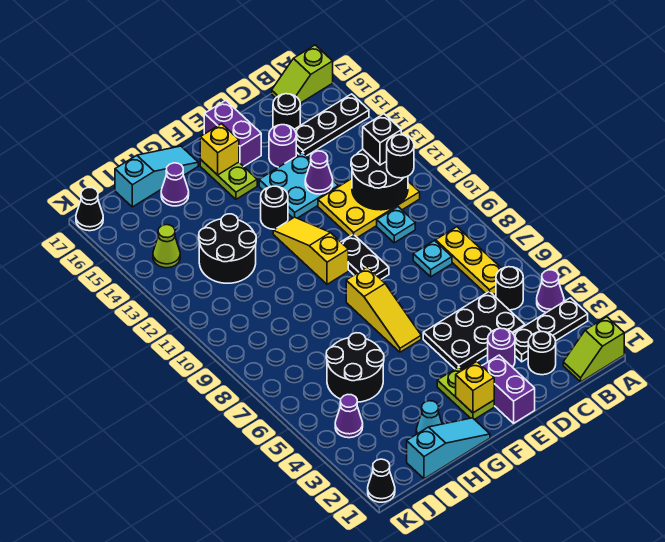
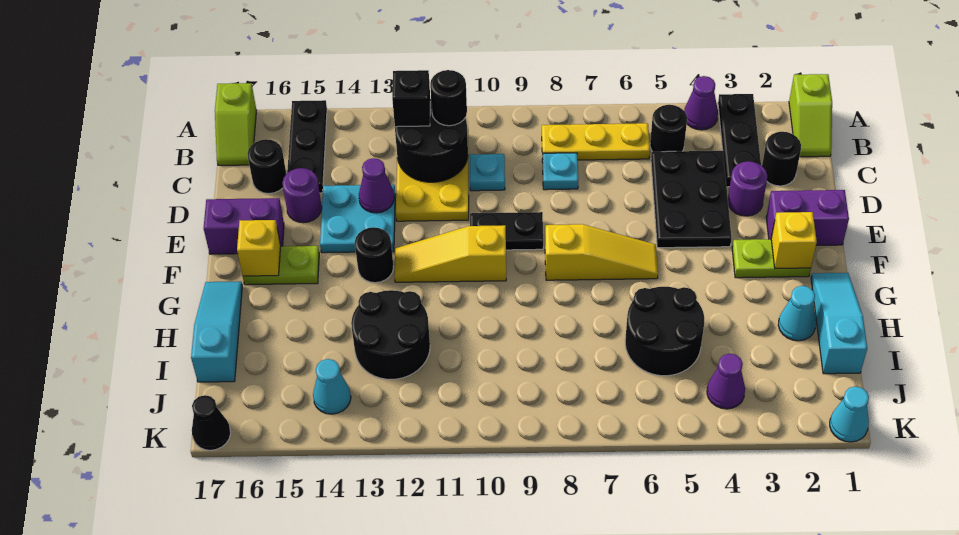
purple cone H16 level 1 -> none
lime cone J14 level 1 -> cyan cone J14 level 1
black cone K1 level 1 -> cyan cone K1 level 1

